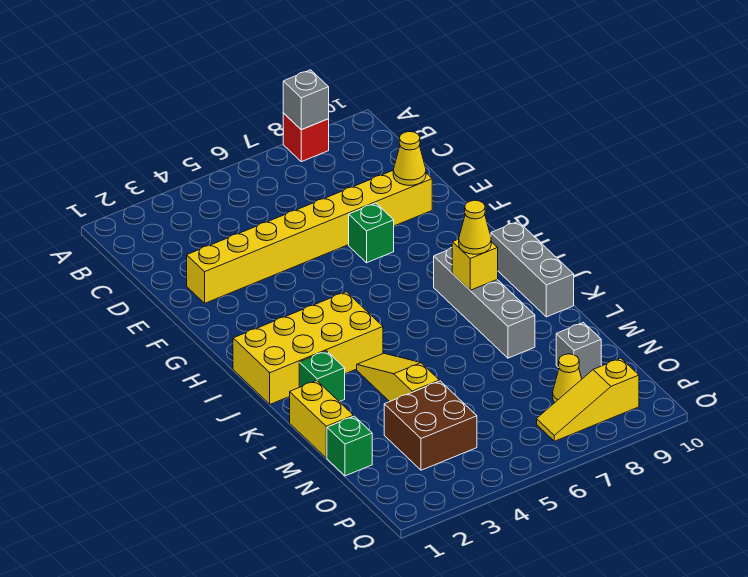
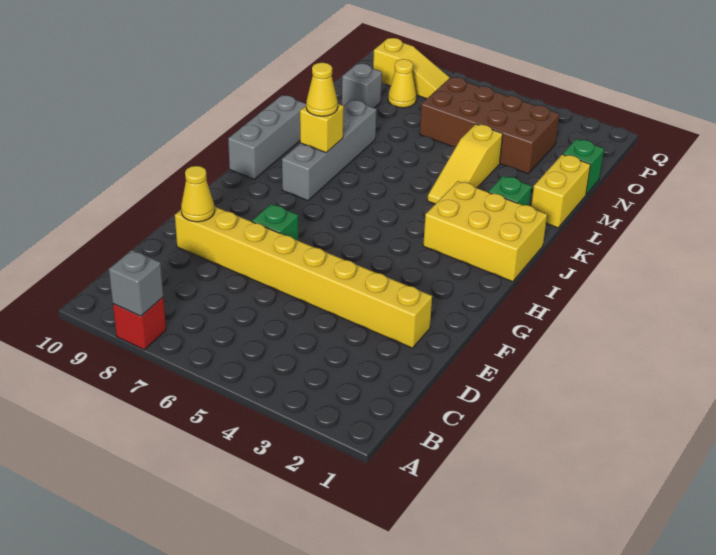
yellow brick I1:J4 level 1 -> yellow brick I1:J3 level 1
brown brick N3:O4 level 1 -> brown brick N3:O6 level 1

